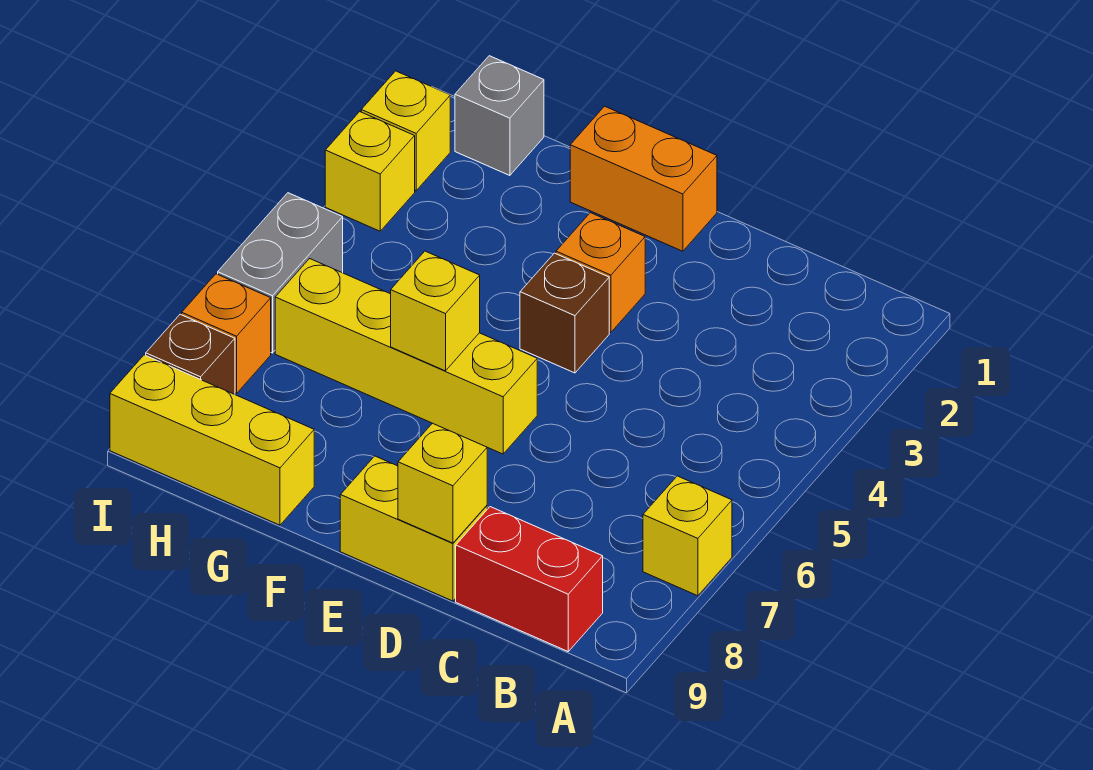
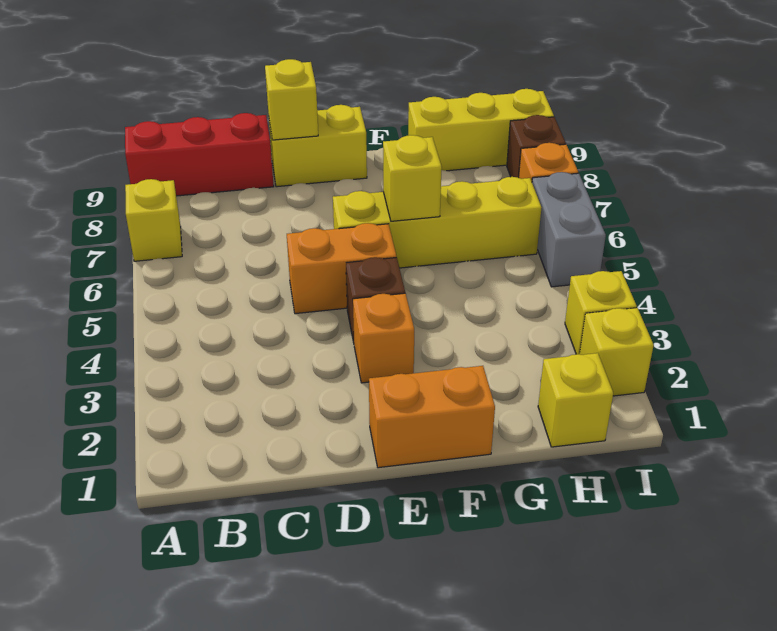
red brick B9:C9 level 1 -> red brick A9:C9 level 1
none -> orange brick D5:E5 level 1
grey brick H1 level 1 -> yellow brick H1 level 1

